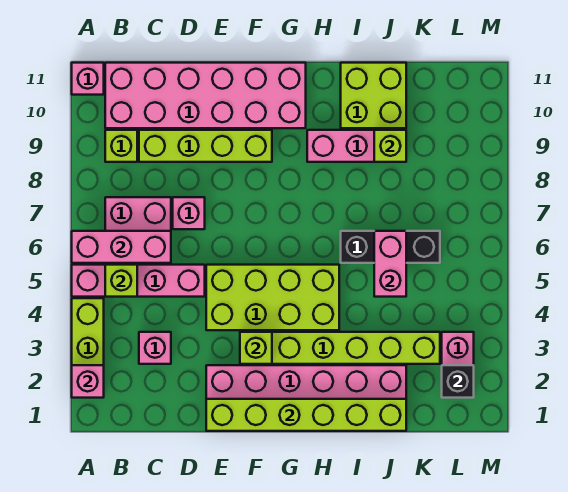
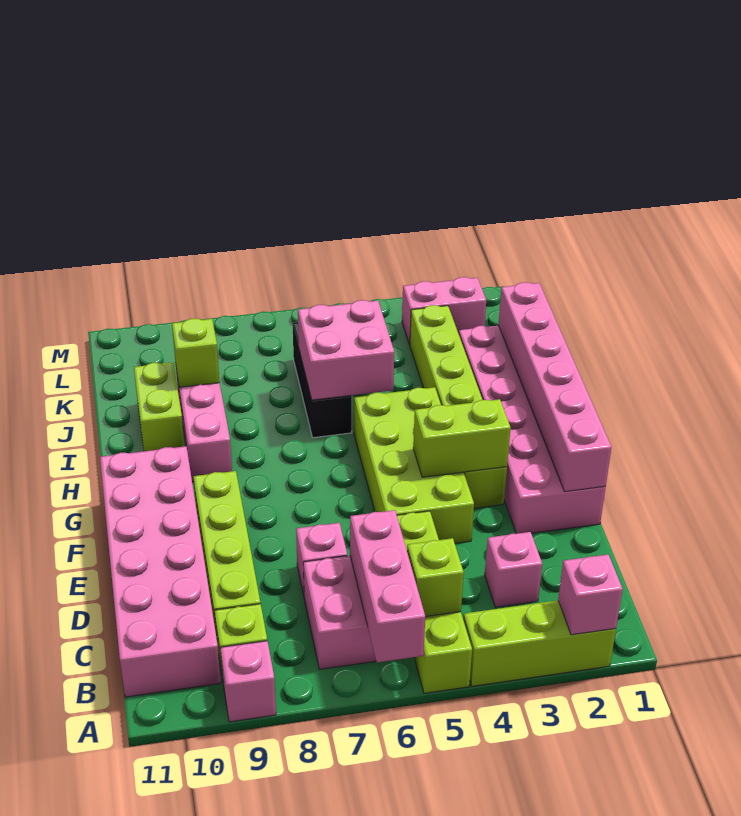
pink brick A5:D5 level 1 -> lime brick A5:D5 level 1
pink brick A11 level 1 -> pink brick A9 level 1
lime brick E1:J1 level 2 -> pink brick E1:J1 level 2
lime brick F3 level 2 -> lime brick F3:F4 level 2
lime brick I10:J11 level 1 -> lime brick I10:J10 level 1
pink brick J5:J6 level 2 -> pink brick I5:J6 level 2
black brick L2 level 2 -> none

